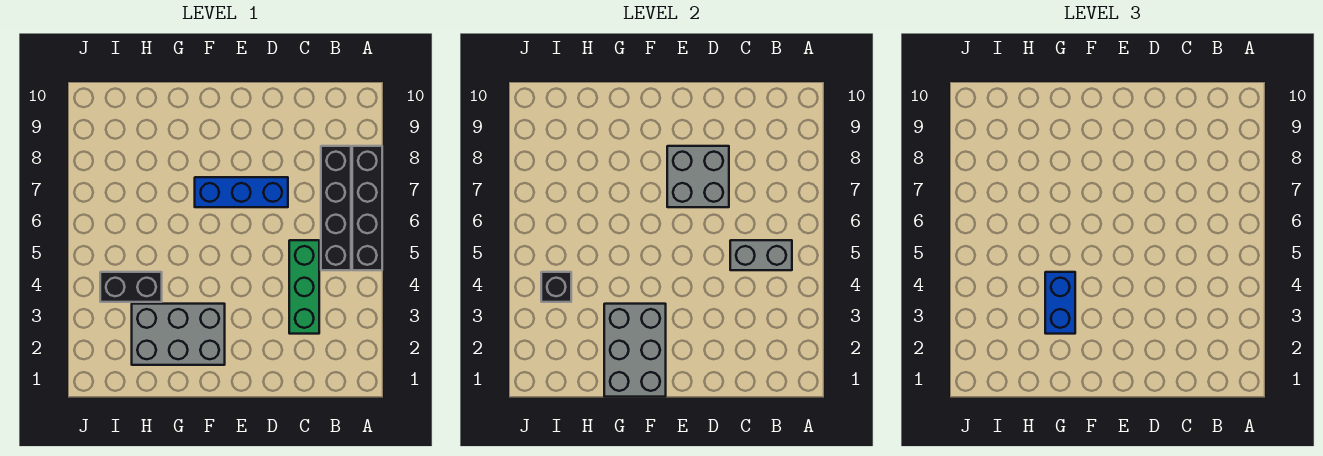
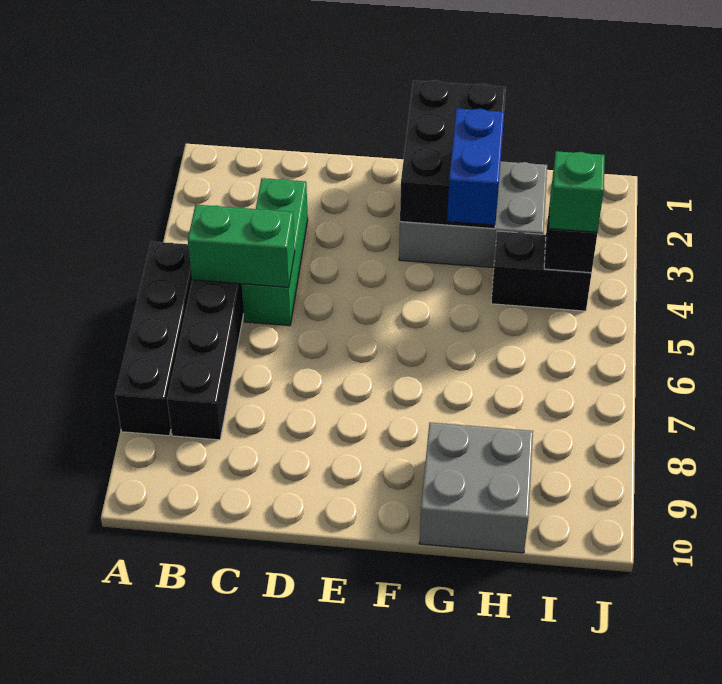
grey brick B5:C5 level 2 -> green brick B5:C5 level 2
blue brick D7:F7 level 1 -> none
grey brick D7:E8 level 2 -> grey brick G9:H10 level 1
grey brick F1:G3 level 2 -> black brick F1:G3 level 2
none -> green brick I4 level 3

